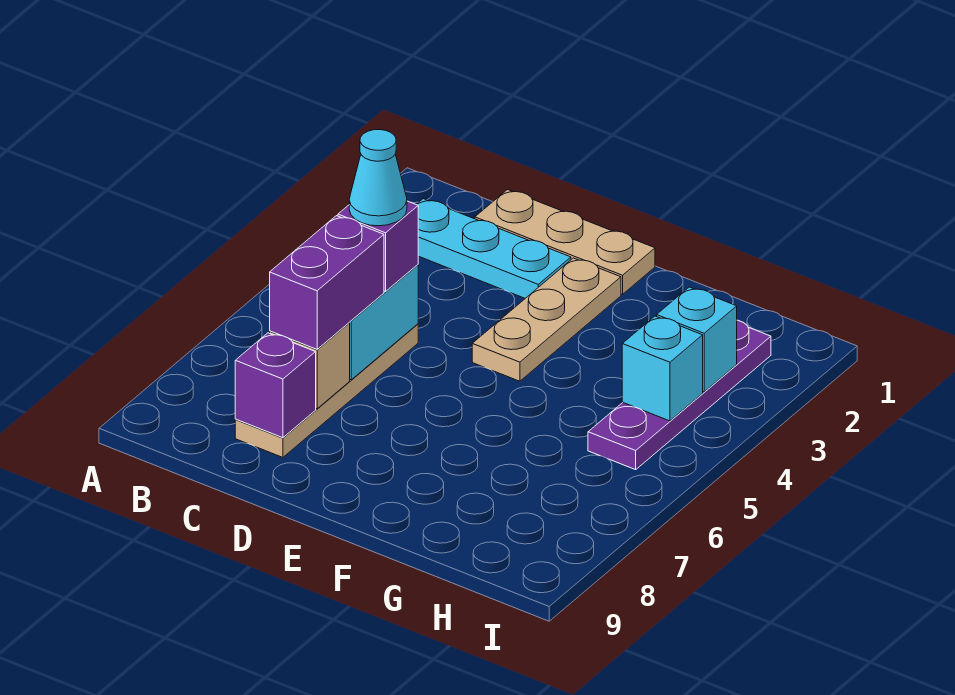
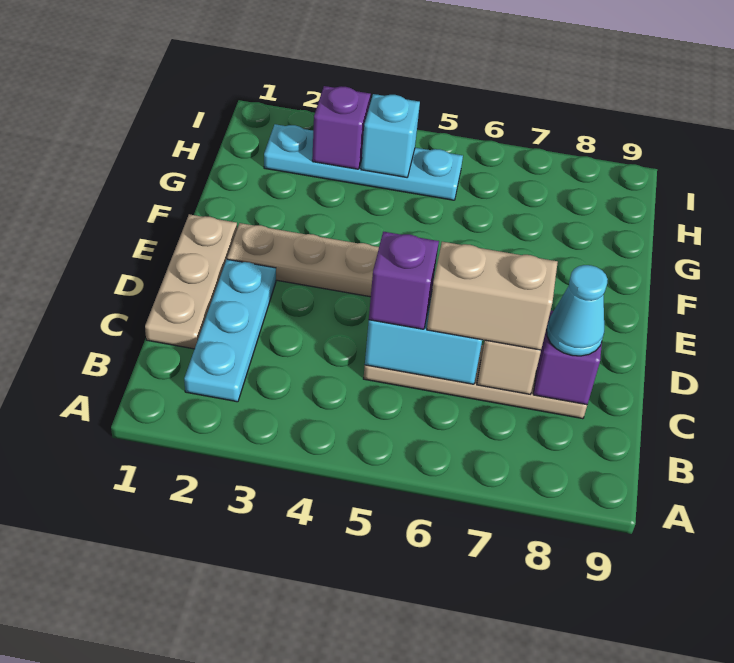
cyan cone C5 level 4 -> cyan cone C8 level 3
purple brick C6:C7 level 3 -> tan brick C6:C7 level 3
purple plate H2:H5 level 1 -> cyan plate H2:H5 level 1
cyan brick H3 level 2 -> purple brick H3 level 2

